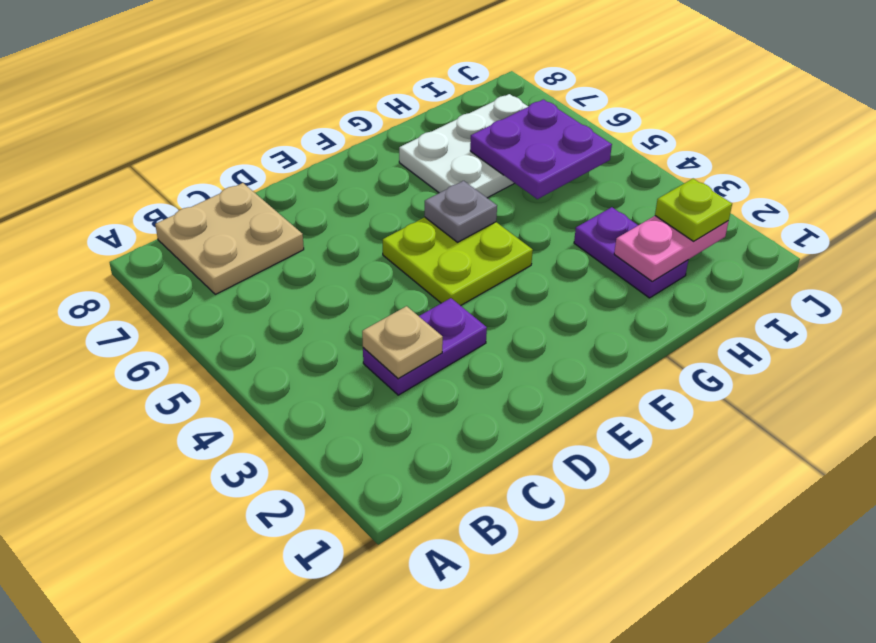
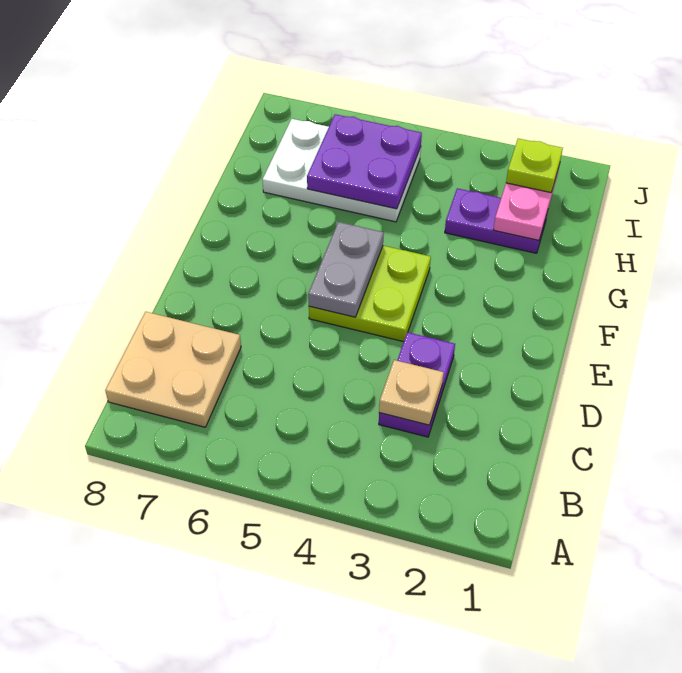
grey plate F5 level 2 -> grey plate E5:F5 level 2
white plate G6:I7 level 1 -> white plate H5:I7 level 1

